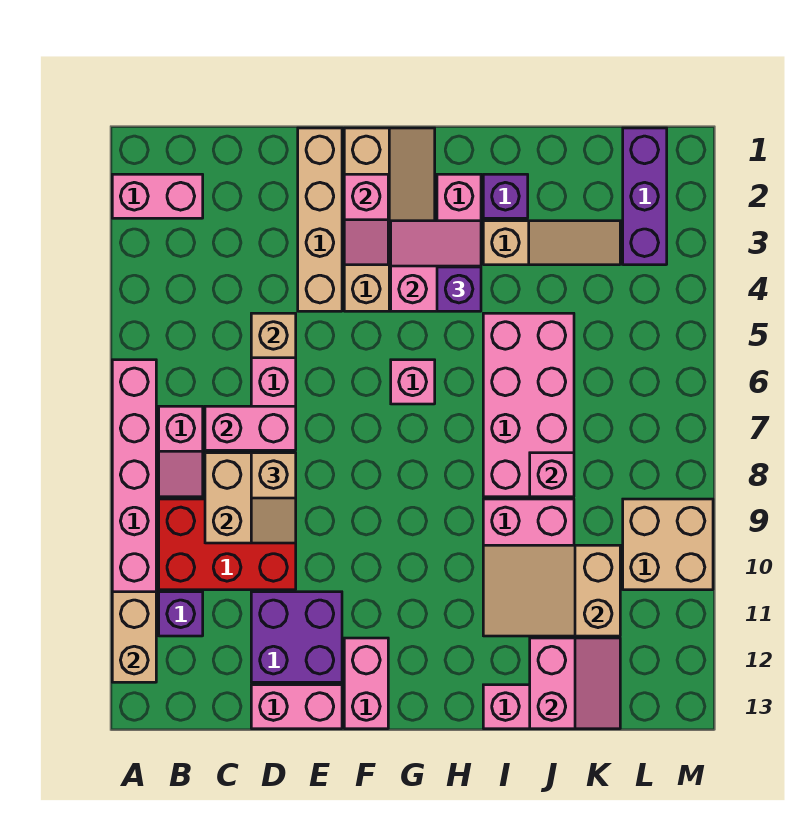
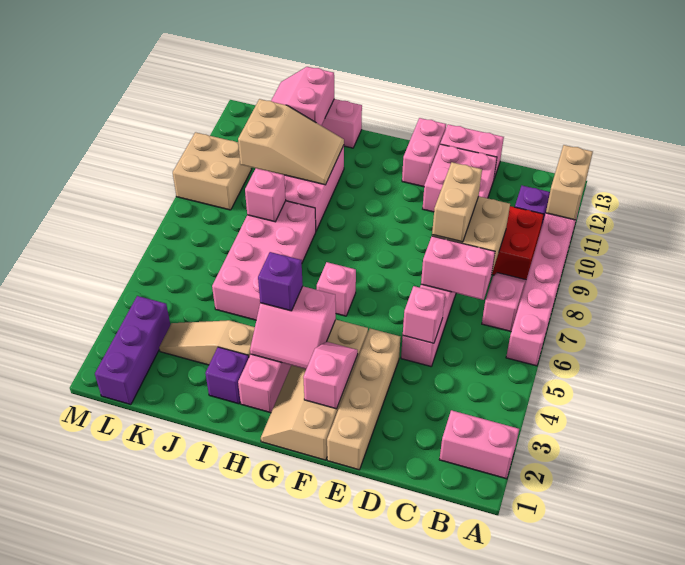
tan brick D5 level 2 -> pink brick D5 level 2
tan slope D8:D9 level 3 top 8 -> tan brick D8:D9 level 3
purple brick D11:E12 level 1 -> pink brick D11:E12 level 1

